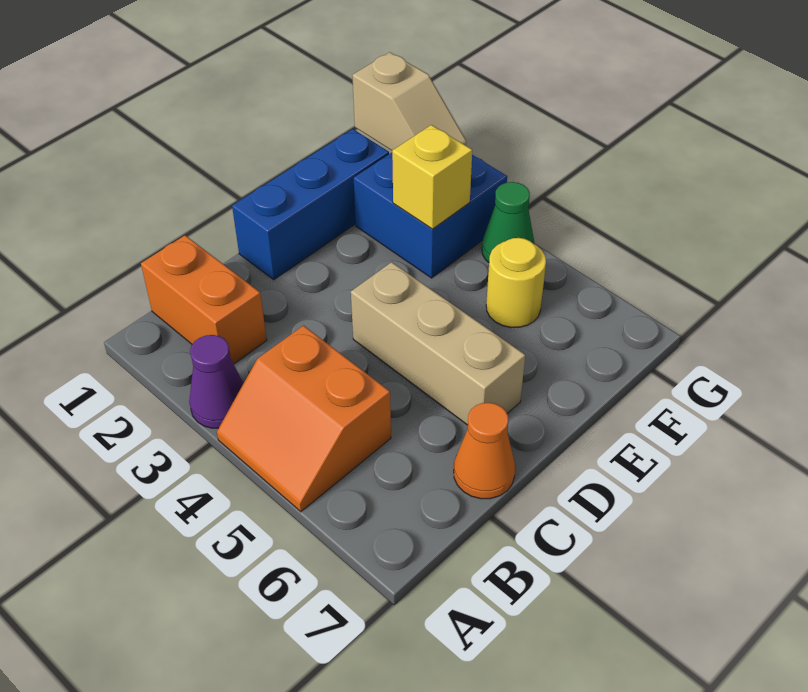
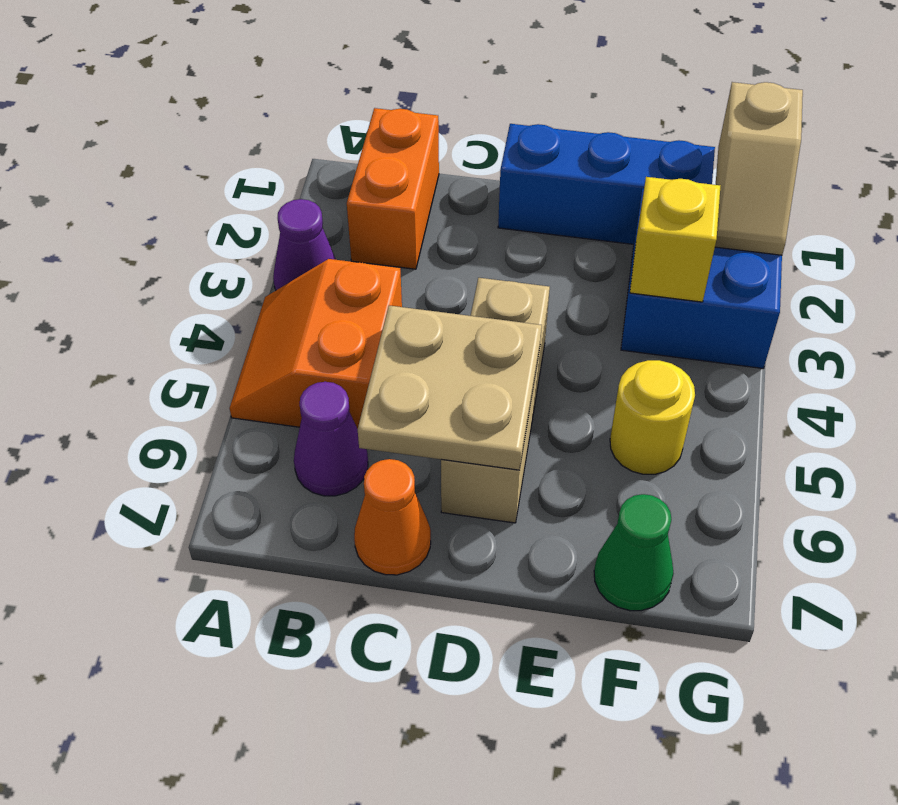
none -> purple cone B6 level 1
none -> tan plate C5:D6 level 2
green cone G4 level 1 -> green cone F7 level 1

